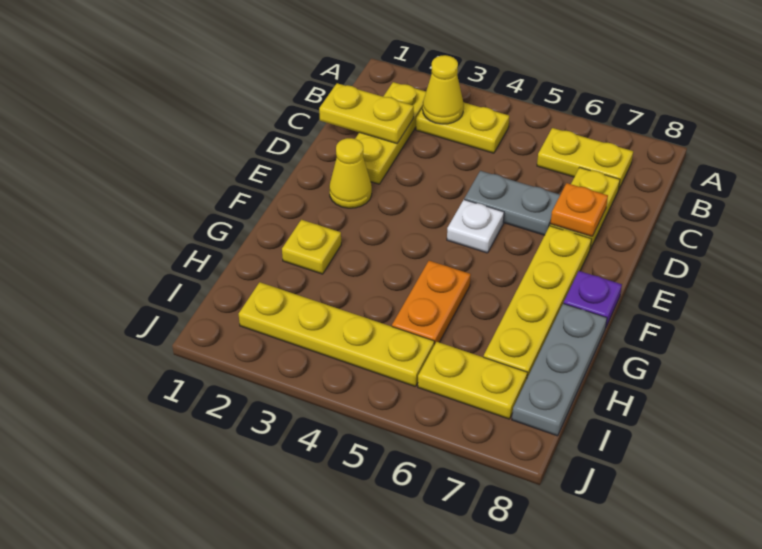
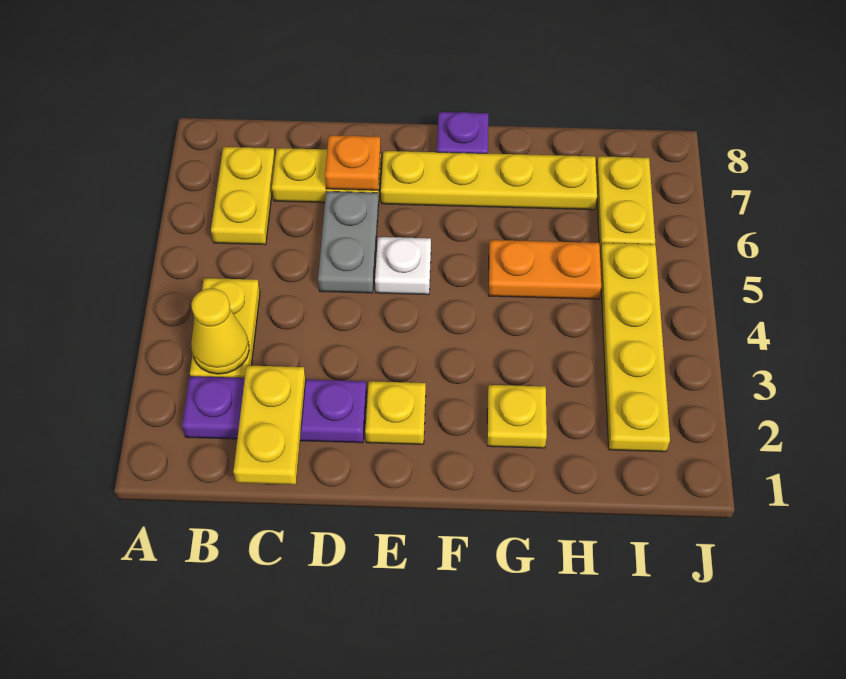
yellow plate B2:D2 level 1 -> purple plate B2:D2 level 1
yellow cone E2 level 1 -> yellow plate E2 level 1
grey plate G8:I8 level 1 -> none

